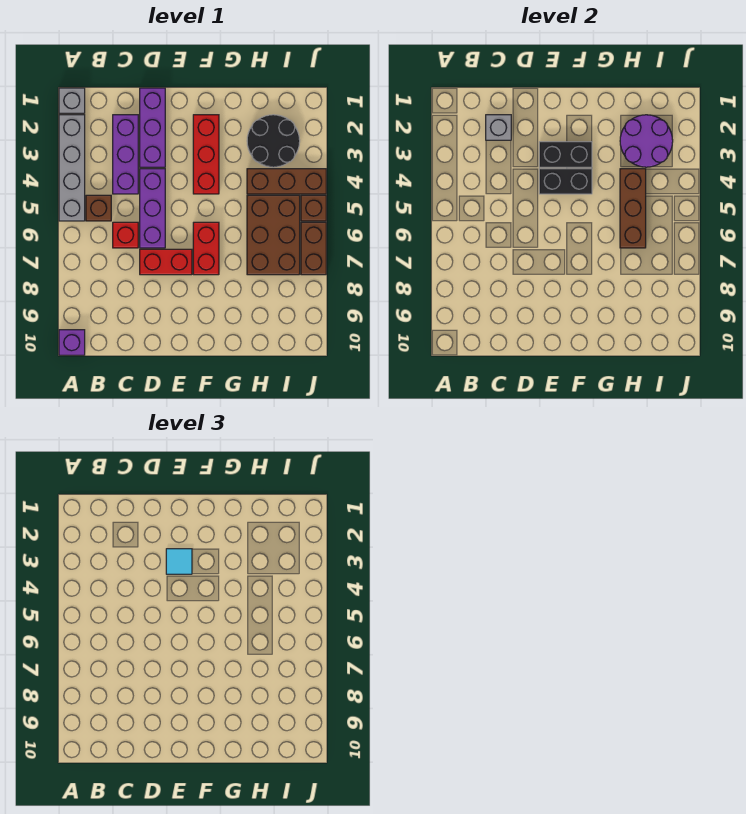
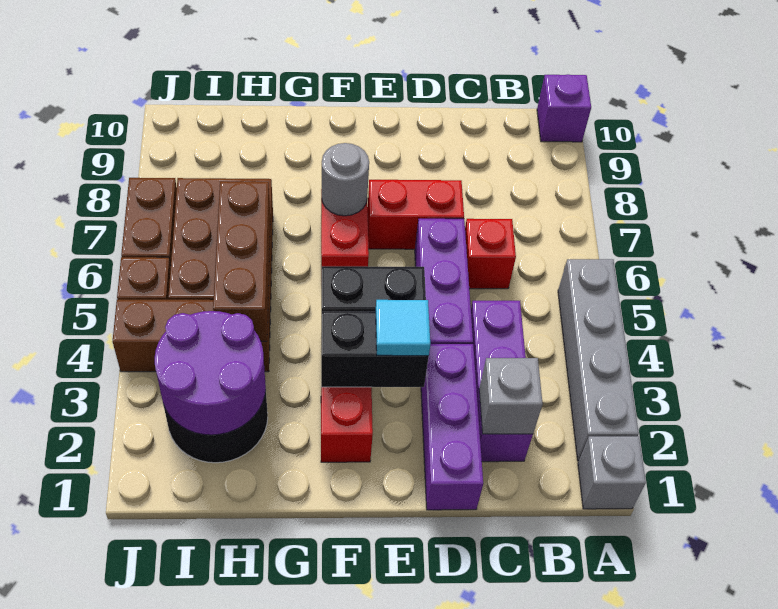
brown brick B5 level 1 -> none
none -> grey round brick F7 level 2

